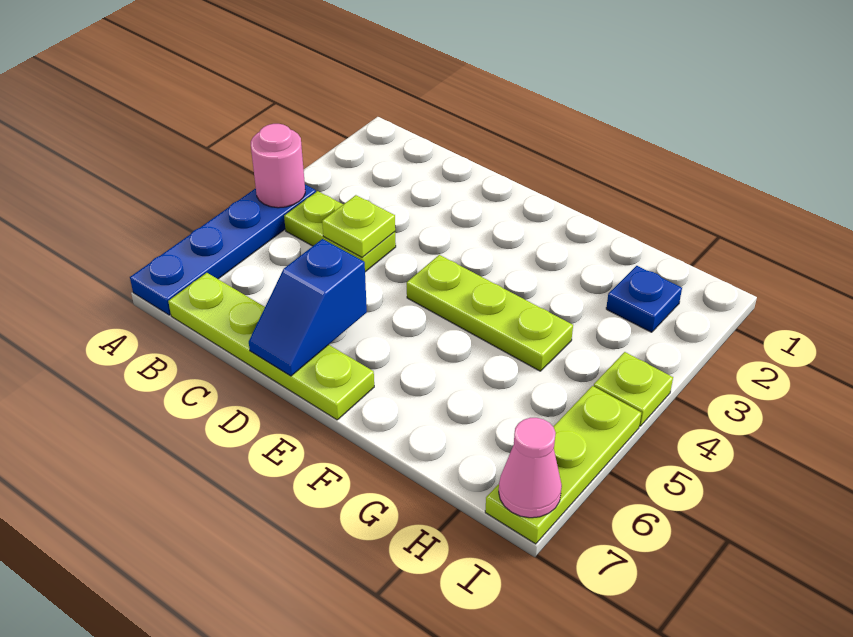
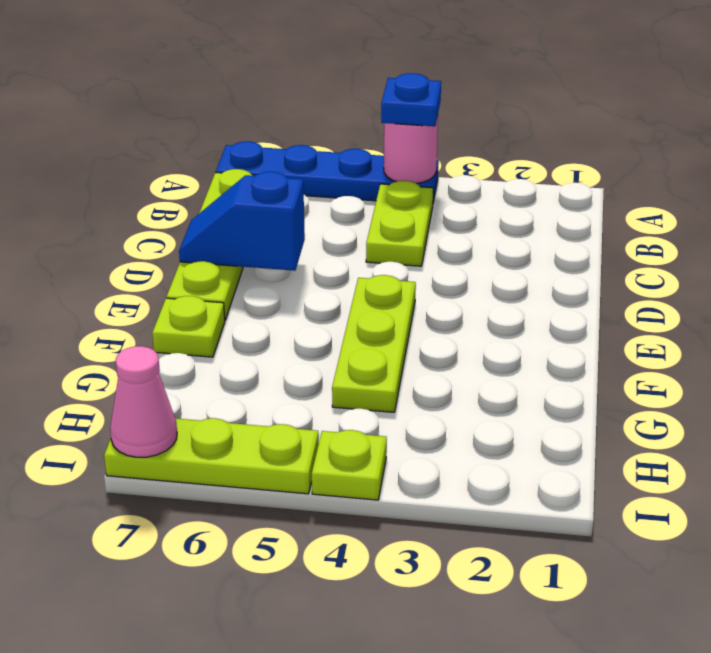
lime plate C4 level 2 -> lime plate F7 level 1
blue plate H2 level 1 -> blue plate A4 level 3

